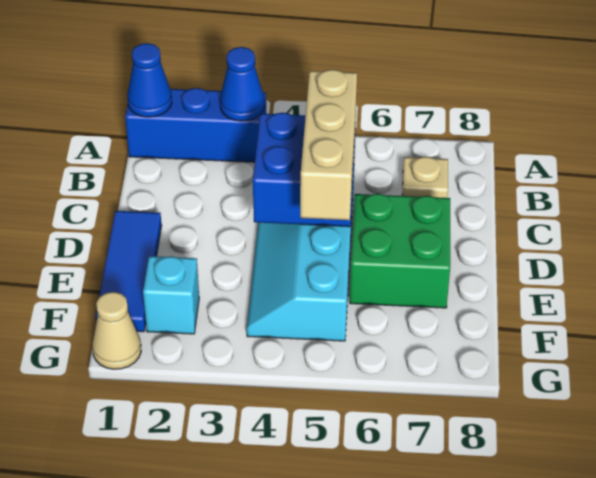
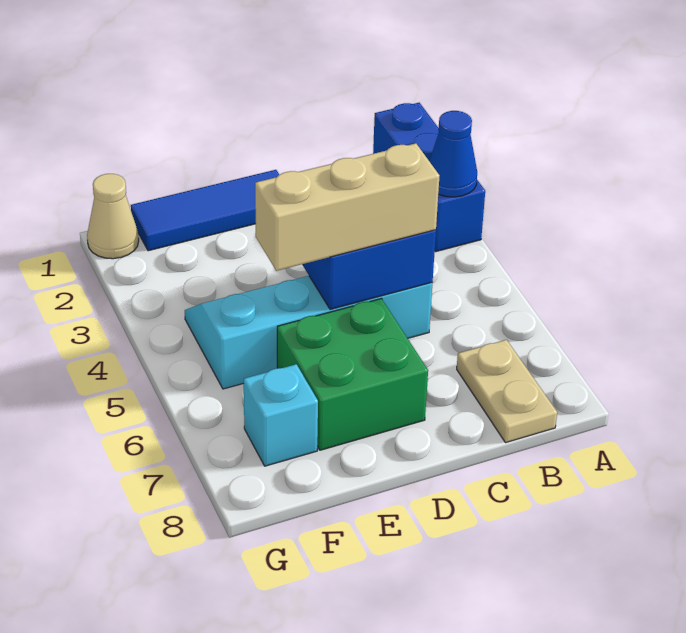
blue cone A1 level 2 -> none
tan plate B7 level 1 -> tan plate B7:B8 level 1
cyan brick F2 level 1 -> cyan brick F7 level 1

